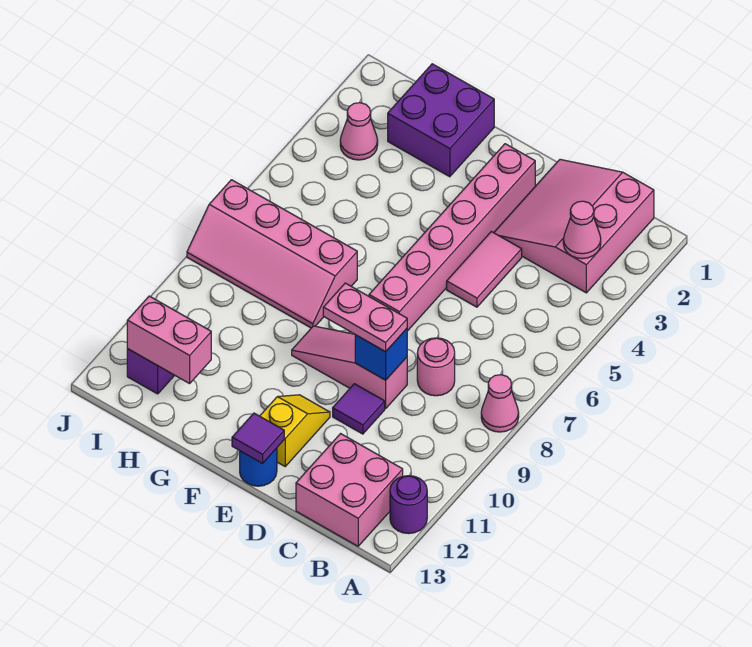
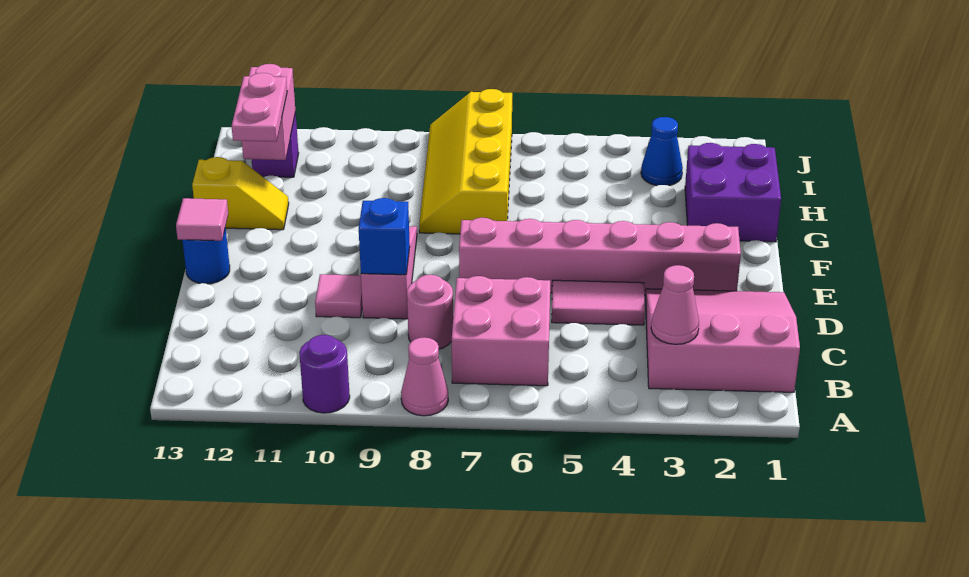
purple round brick A12 level 1 -> purple round brick A10 level 1
pink brick B12:C13 level 1 -> pink brick B6:C7 level 1
pink plate D9:E9 level 3 -> pink plate G12:H12 level 3
purple tile D10 level 1 -> pink tile D10 level 1
yellow slope E11:E12 level 1 top 12 -> yellow slope G12:G13 level 1 top 13
purple tile E13 level 2 -> pink tile E13 level 2
pink slope G7:J8 level 1 top 7 -> yellow slope G7:J8 level 1 top 7
pink cone I3 level 1 -> blue cone I3 level 1

